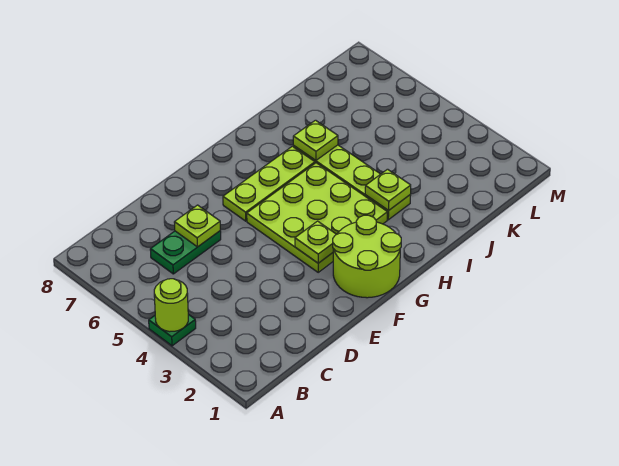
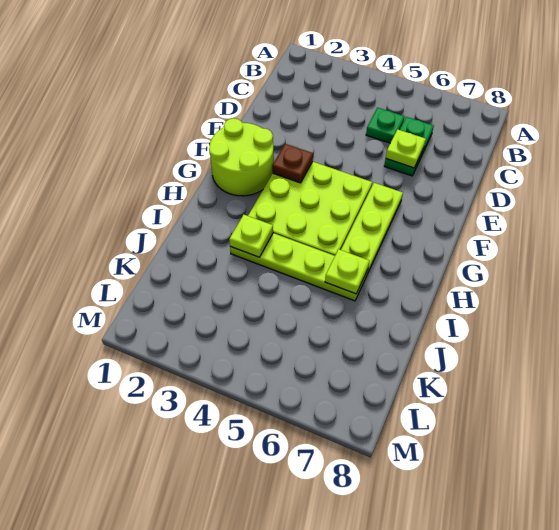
green plate A4 level 1 -> green plate C5 level 1
lime round brick A4 level 2 -> none
lime plate F3 level 2 -> brown plate F3 level 2

